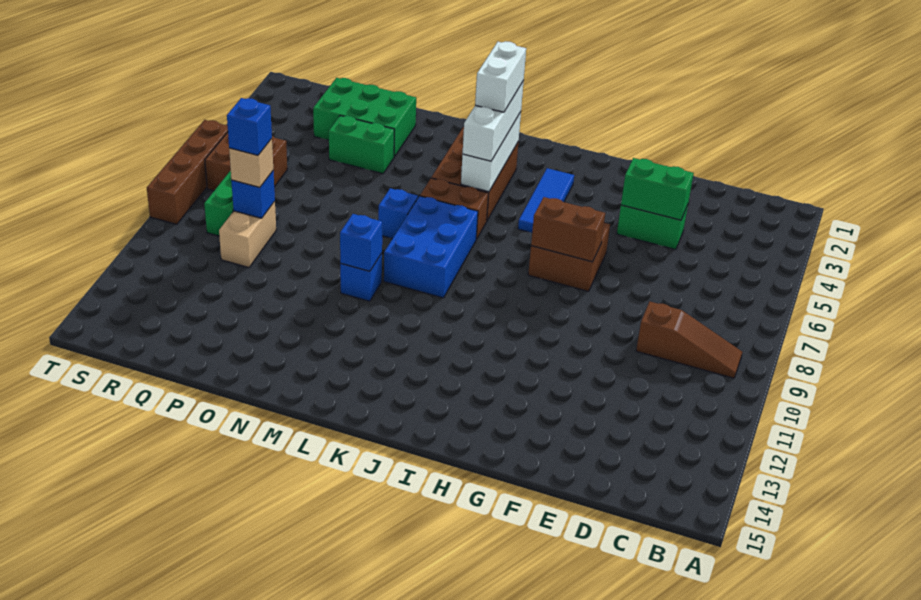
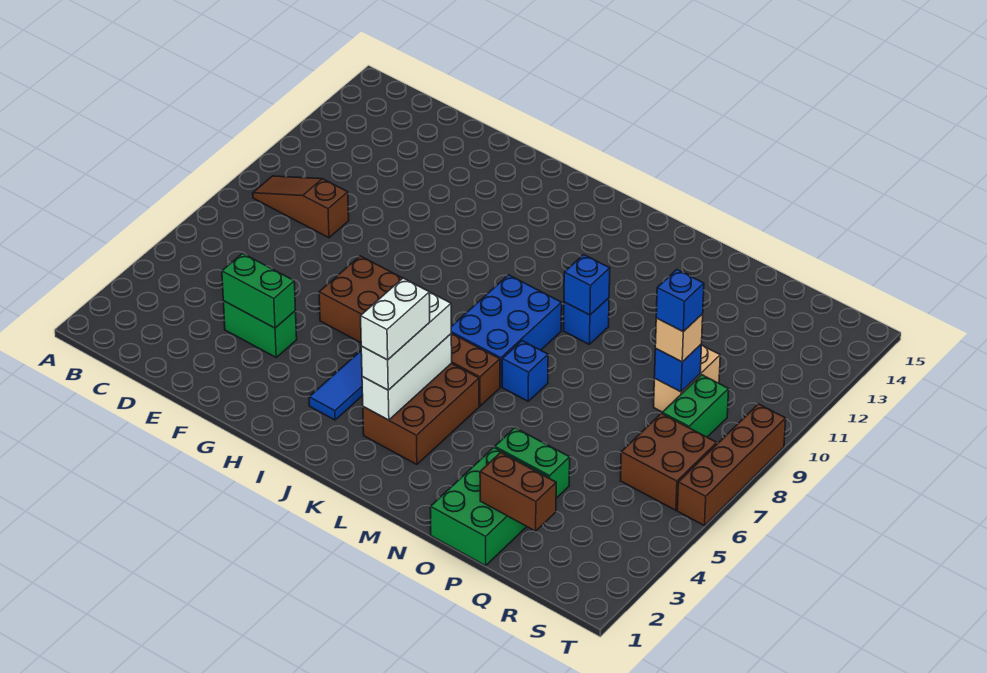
brown brick G7:H7 level 2 -> brown brick P2:Q2 level 2
green brick O2:Q3 level 1 -> green brick O1:P3 level 1

